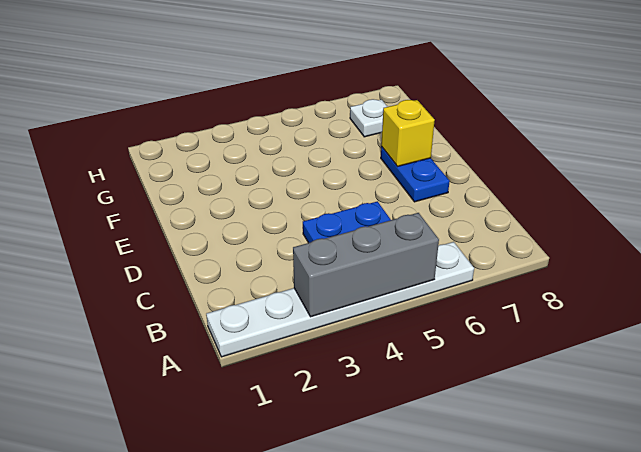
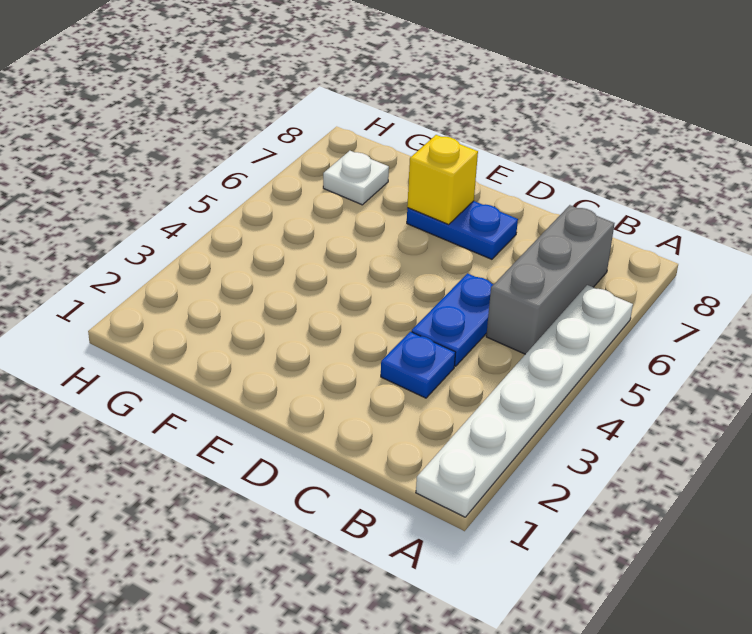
grey brick A3:A5 level 2 -> grey brick B5:B7 level 1
none -> blue plate C3 level 1

